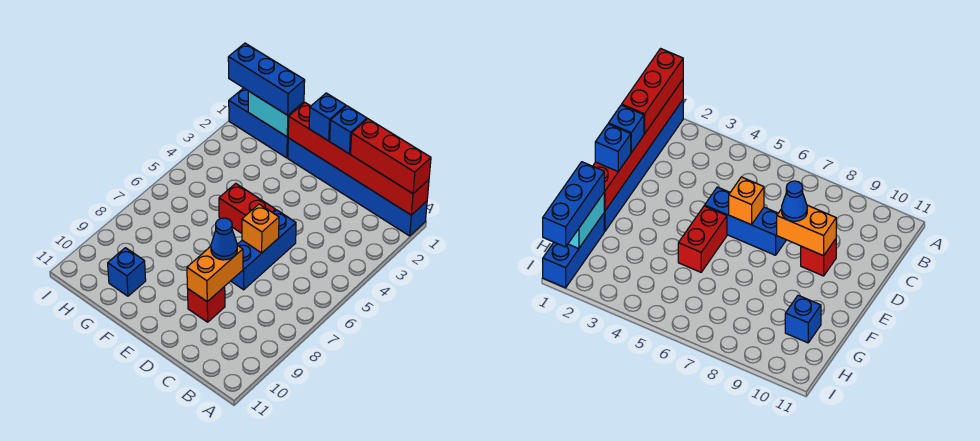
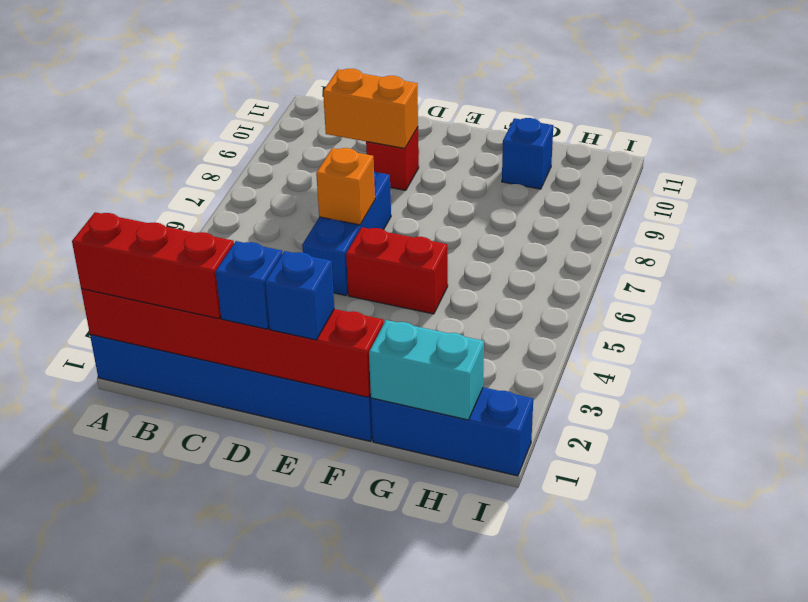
orange brick D8:D9 level 2 -> orange brick C9:D9 level 2
blue cone D8 level 3 -> none
blue brick G1:I1 level 3 -> none

